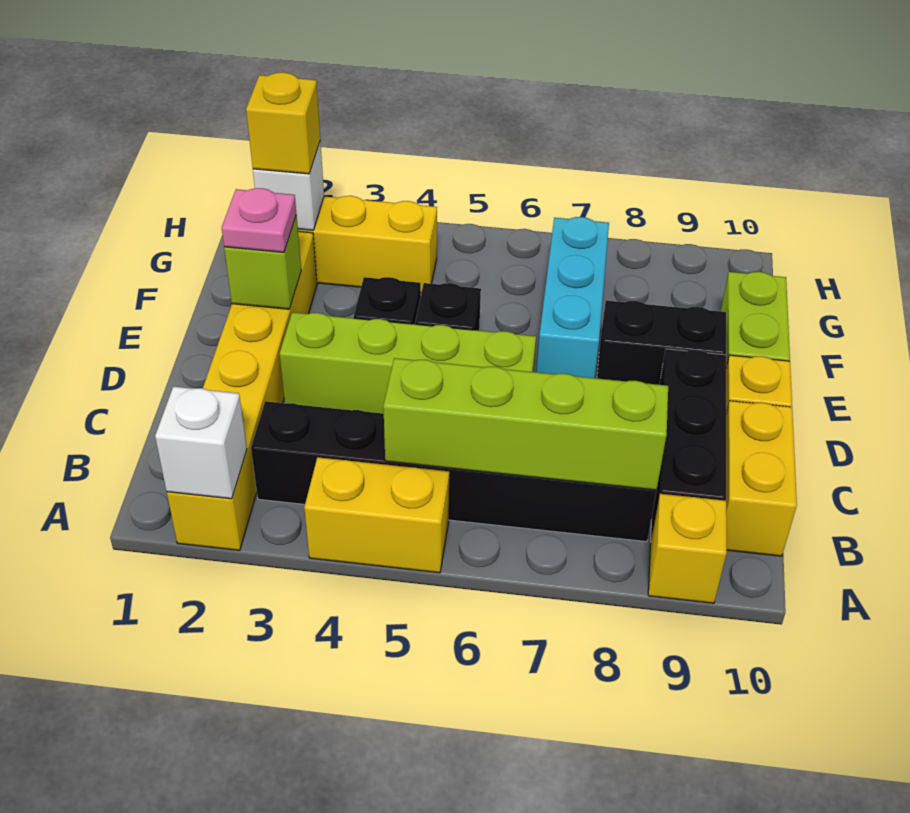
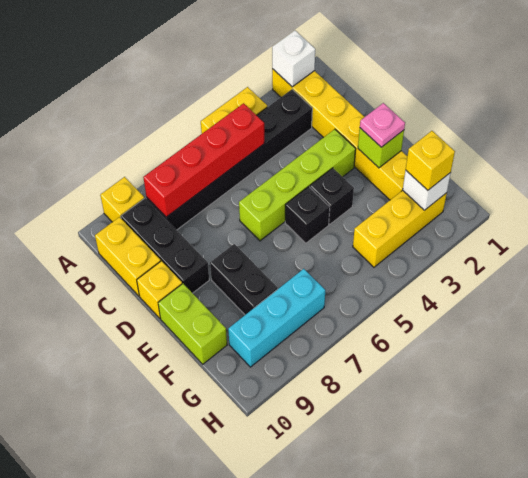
lime brick B5:B8 level 2 -> red brick B5:B8 level 2
cyan brick E7:G7 level 1 -> cyan brick G7:G9 level 1
black brick E8:E9 level 1 -> black brick E8:F8 level 1

